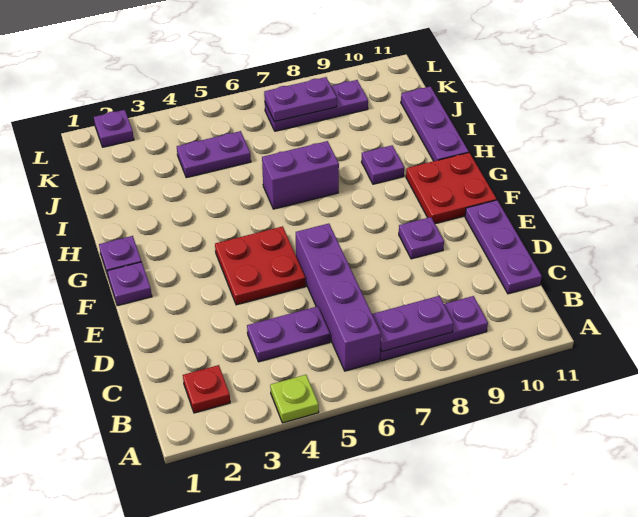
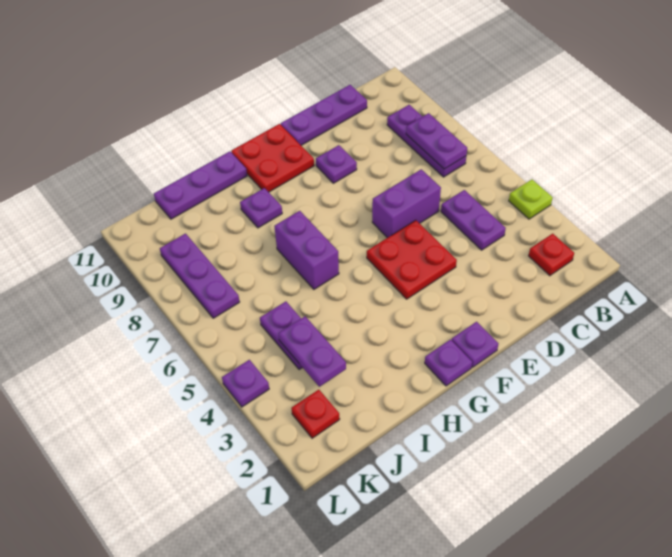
purple brick B6:E6 level 1 -> purple brick D6:E6 level 1
none -> red plate K2 level 1
purple plate K7:K8 level 2 -> purple plate J3:J4 level 2
purple plate L2 level 1 -> purple plate L4 level 1

